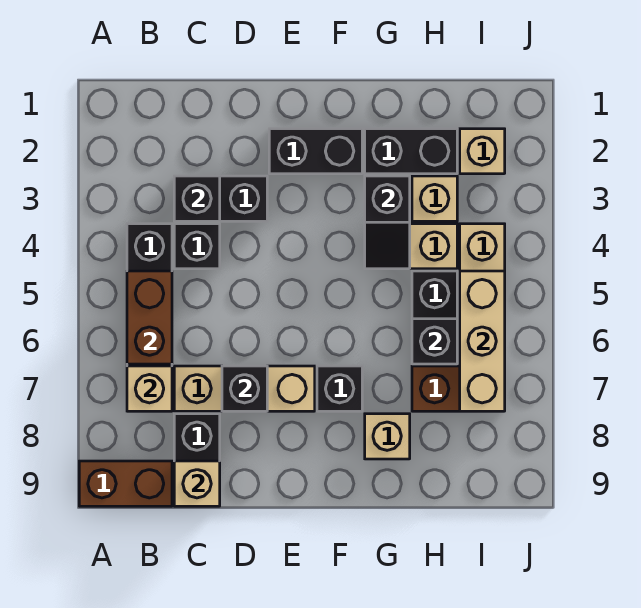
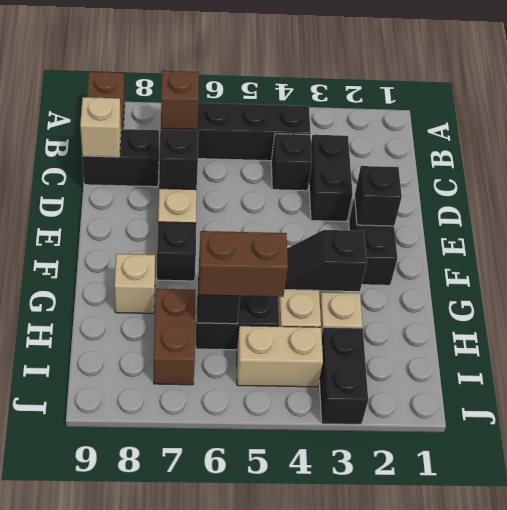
brown brick B5:B6 level 2 -> brown brick H5:H6 level 3
tan brick B7 level 2 -> brown brick B7 level 2
black brick C3 level 2 -> black brick E2 level 2
black brick G2:H2 level 1 -> black brick I3:J3 level 1
tan brick I2 level 1 -> none
tan brick I5:I7 level 2 -> none

